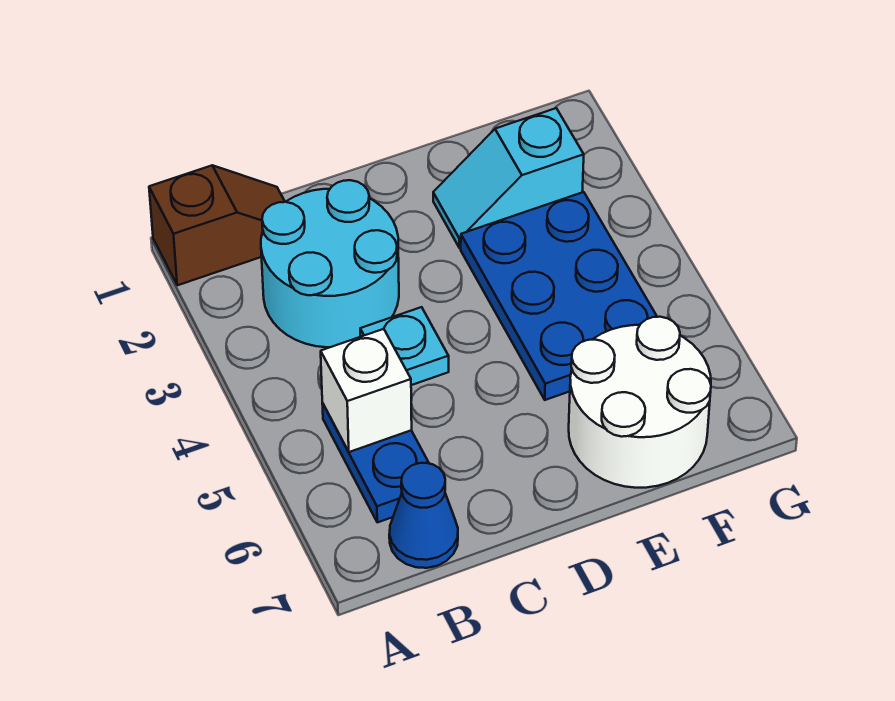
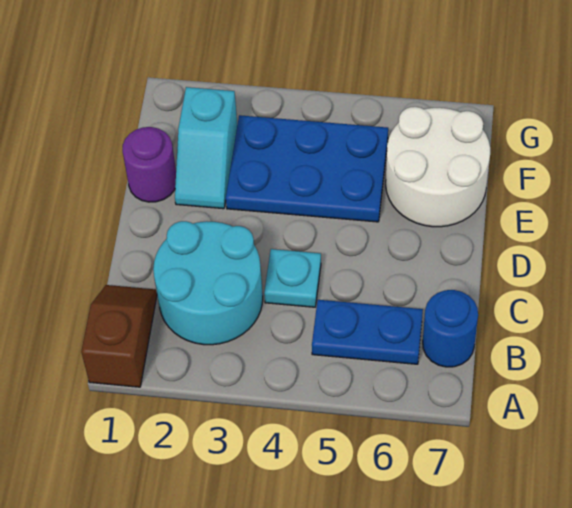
white brick B5 level 2 -> none
blue cone B7 level 1 -> blue round brick B7 level 1
none -> purple round brick E1 level 1

